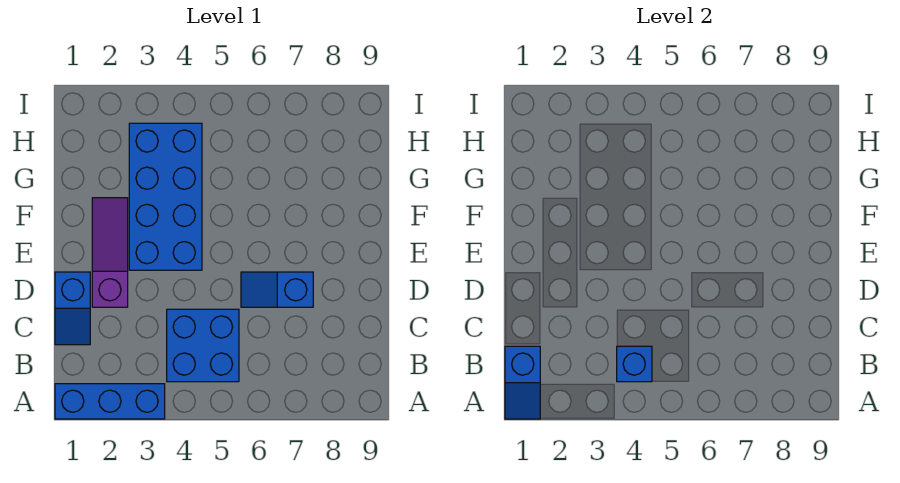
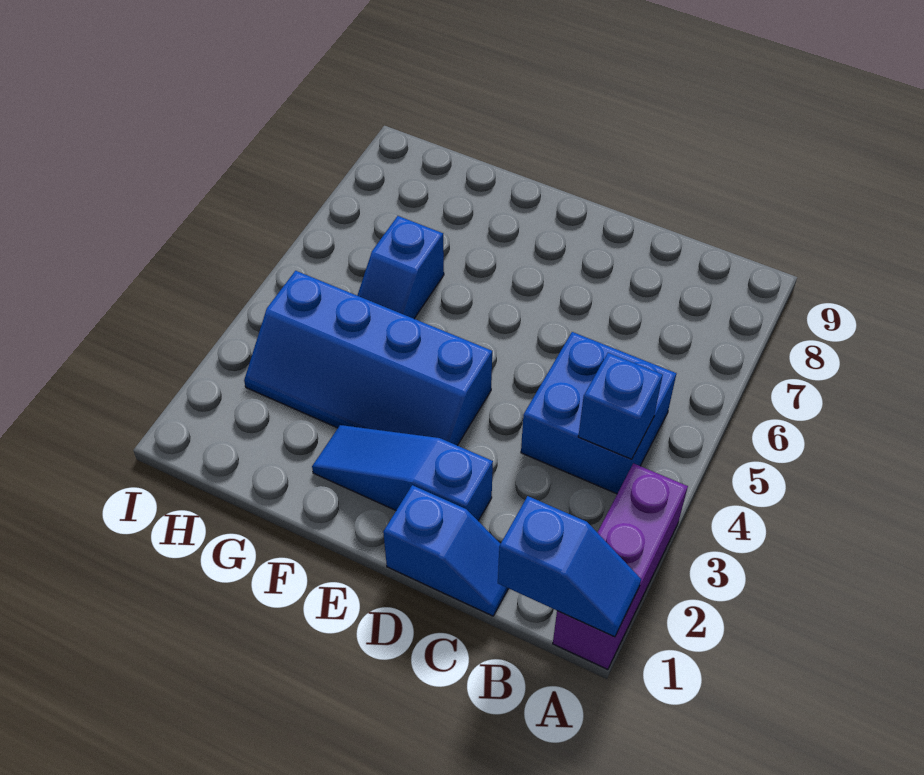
blue brick A1:A3 level 1 -> purple brick A1:A3 level 1
purple slope D2:F2 level 1 top D -> blue slope D2:F2 level 1 top D
blue slope D6:D7 level 1 top 7 -> blue slope G5:G6 level 1 top 6
blue brick E3:H4 level 1 -> blue slope E3:H4 level 1 top 4

